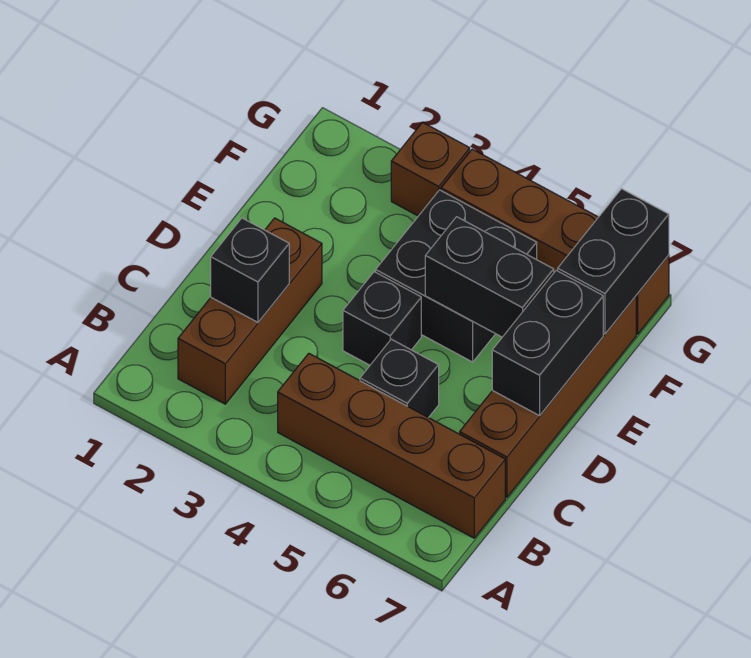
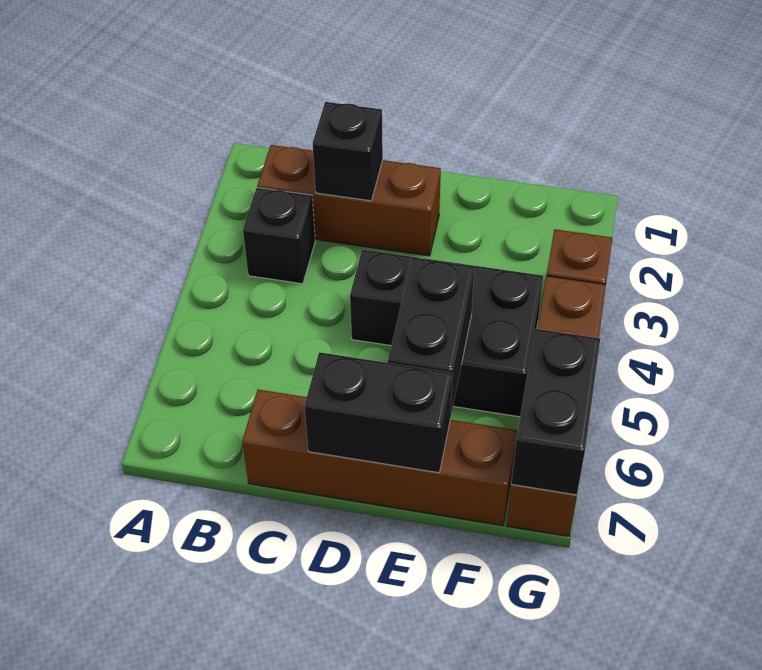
brown brick B4:B7 level 1 -> none
black brick C5 level 1 -> black brick B3 level 1
black brick F7:G7 level 2 -> black brick G6:G7 level 2

